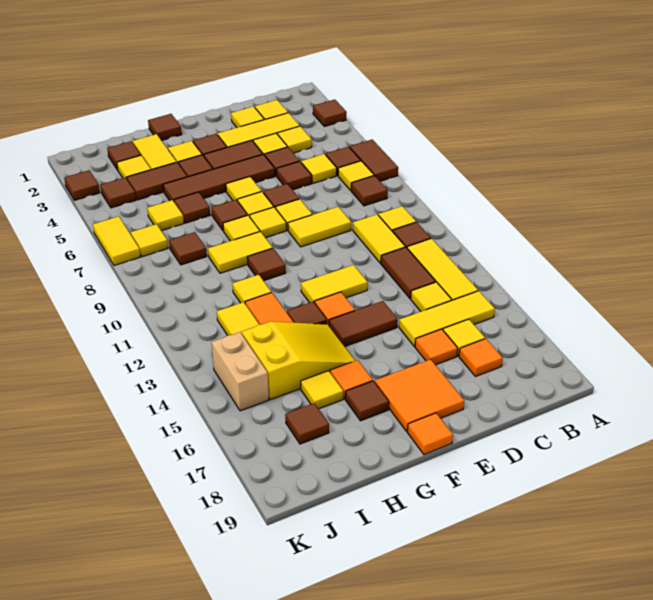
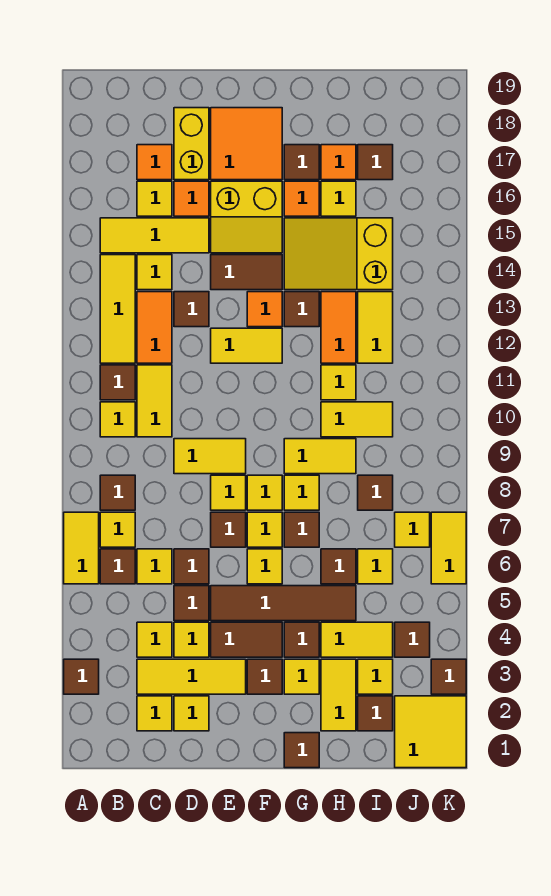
brown tile A6:A7 level 1 -> yellow tile A6:A7 level 1
brown tile C12:C13 level 1 -> orange tile C12:C13 level 1
none -> yellow brick D17:D18 level 1
none -> yellow slope E15:F16 level 1 top 16
orange tile F19 level 1 -> orange tile H17 level 1
brown tile G10 level 1 -> brown tile D13 level 1
brown tile H4:I4 level 1 -> yellow tile H4:I4 level 1
none -> yellow tile H10:I10 level 1
none -> yellow tile J1:K2 level 1
tan brick J14:J15 level 1 -> none

